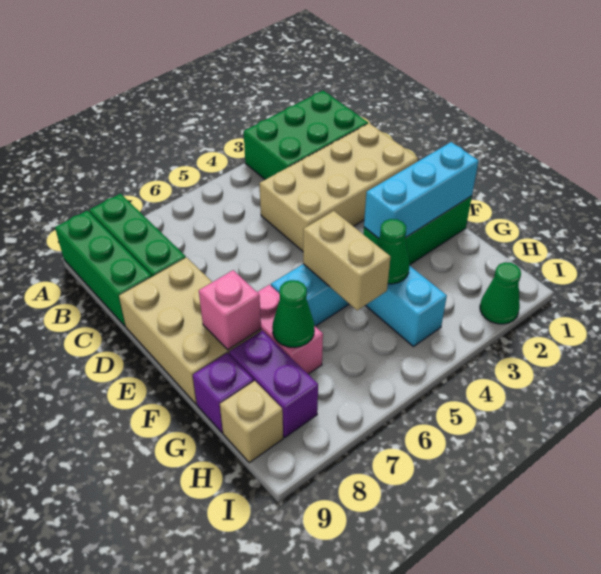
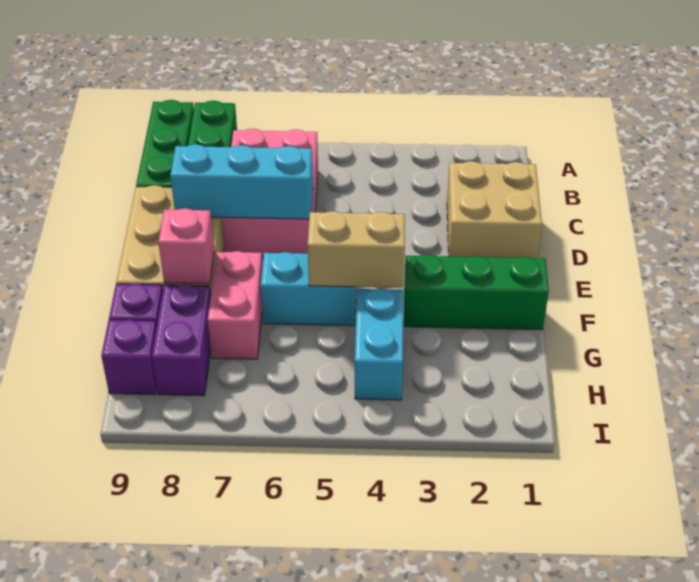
green brick A1:B3 level 1 -> none
none -> pink brick B6:D7 level 1
tan brick C1:D4 level 1 -> tan brick C1:D2 level 1
cyan brick F1:F3 level 2 -> cyan brick D6:D8 level 2
tan brick F5:G5 level 2 -> tan brick F4:F5 level 2
green cone G4 level 2 -> none
green cone G7 level 2 -> none
tan brick H9 level 1 -> purple brick H9 level 1
green cone I2 level 1 -> none

